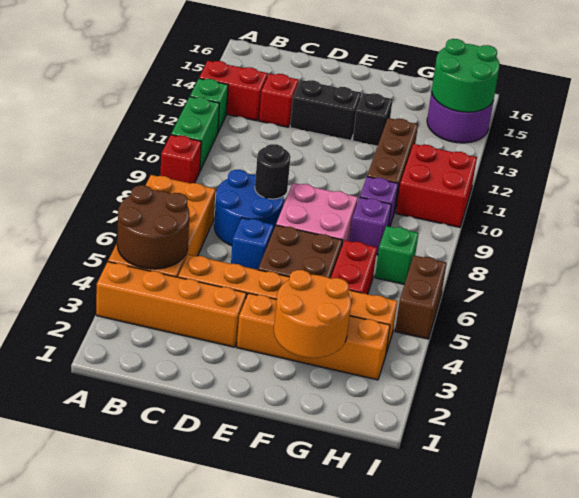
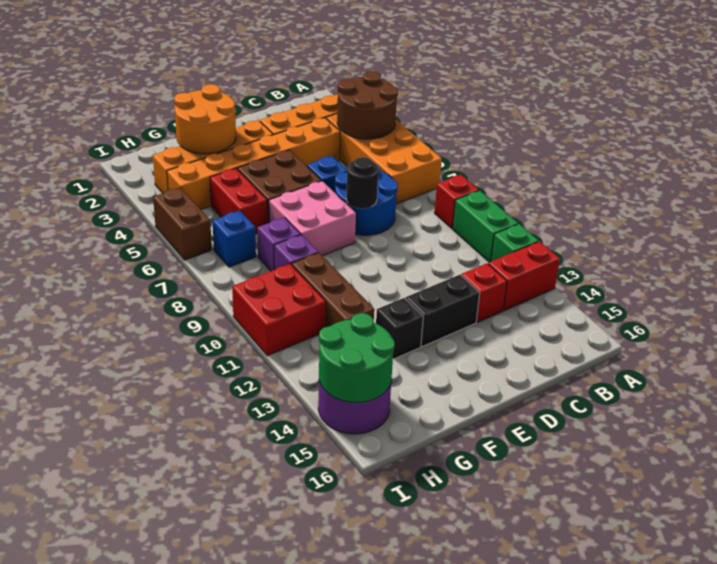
green brick H7 level 1 -> blue brick H7 level 1

